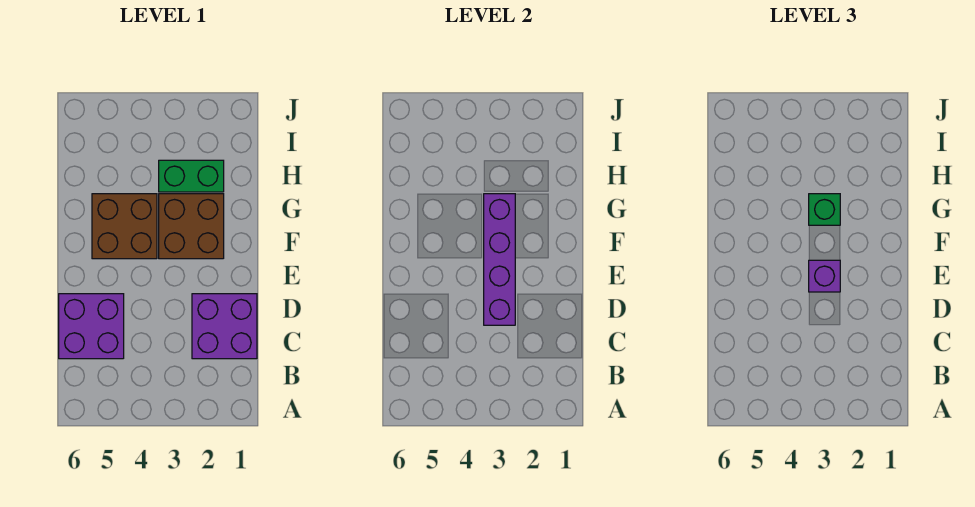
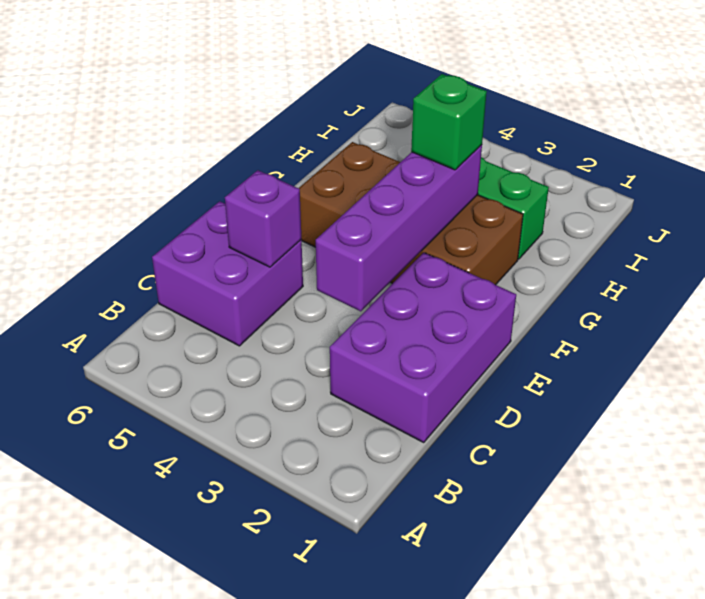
purple brick C1:D2 level 1 -> purple brick C1:E2 level 1
purple brick E3 level 3 -> purple brick D5 level 2

